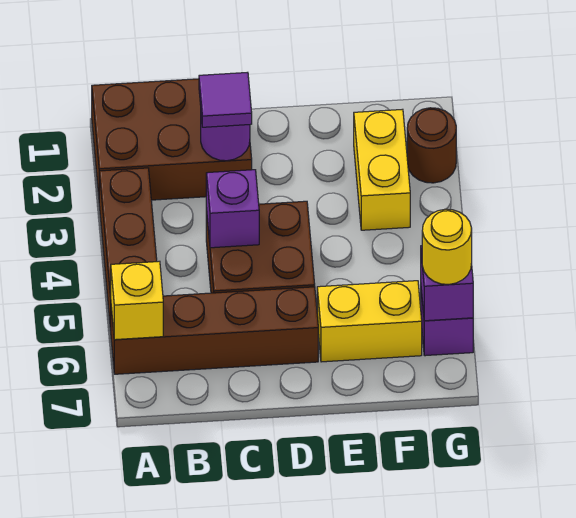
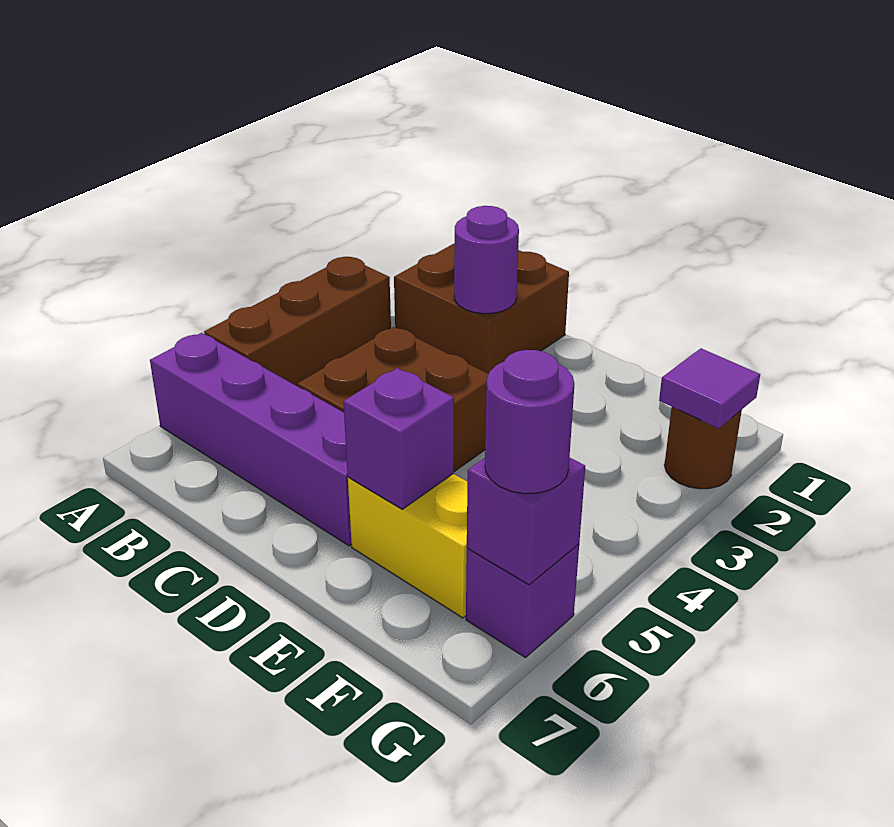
brown brick A1:C2 level 1 -> brown brick B1:C2 level 1
brown brick A6:D6 level 1 -> purple brick A6:D6 level 1
yellow brick A6 level 2 -> none
purple tile C2 level 3 -> purple tile G2 level 2
purple brick C4 level 2 -> purple brick E6 level 2
yellow brick F2:F3 level 1 -> none
yellow round brick G6 level 3 -> purple round brick G6 level 3

